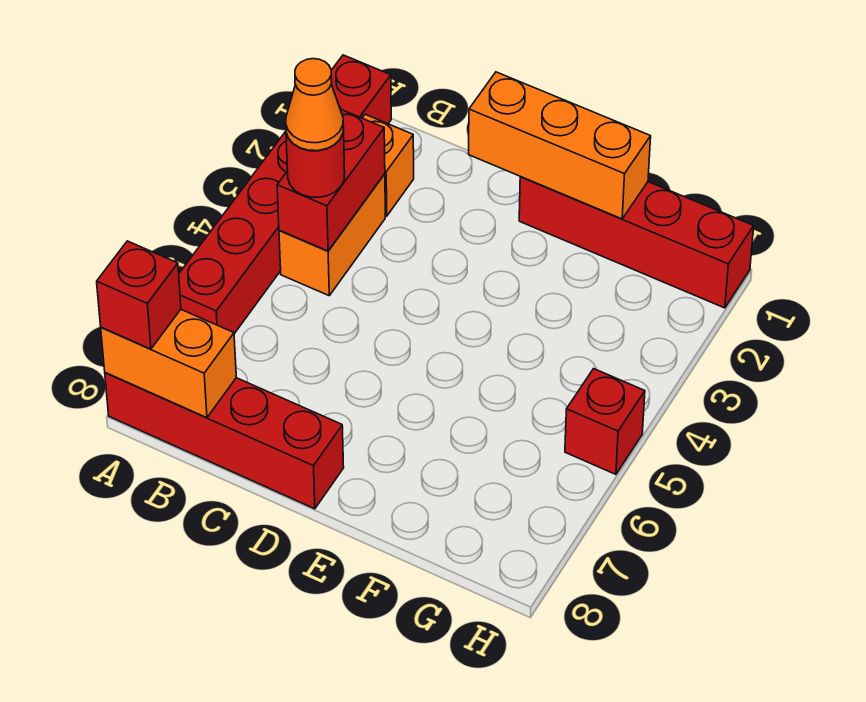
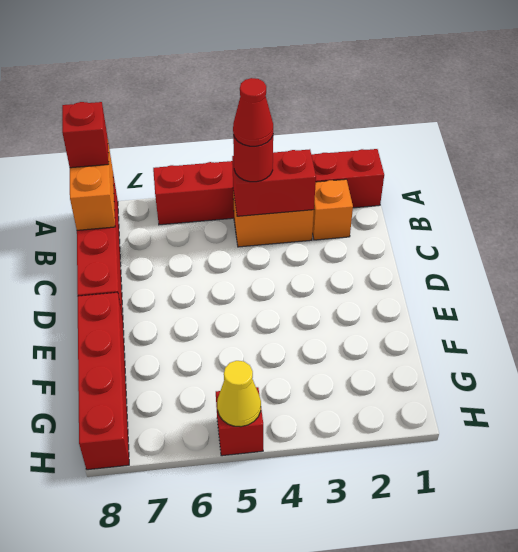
orange cone B4 level 4 -> red cone B4 level 4
orange brick D1:F1 level 2 -> none
red brick E1:H1 level 1 -> red brick E8:H8 level 1
none -> yellow cone H5 level 2

